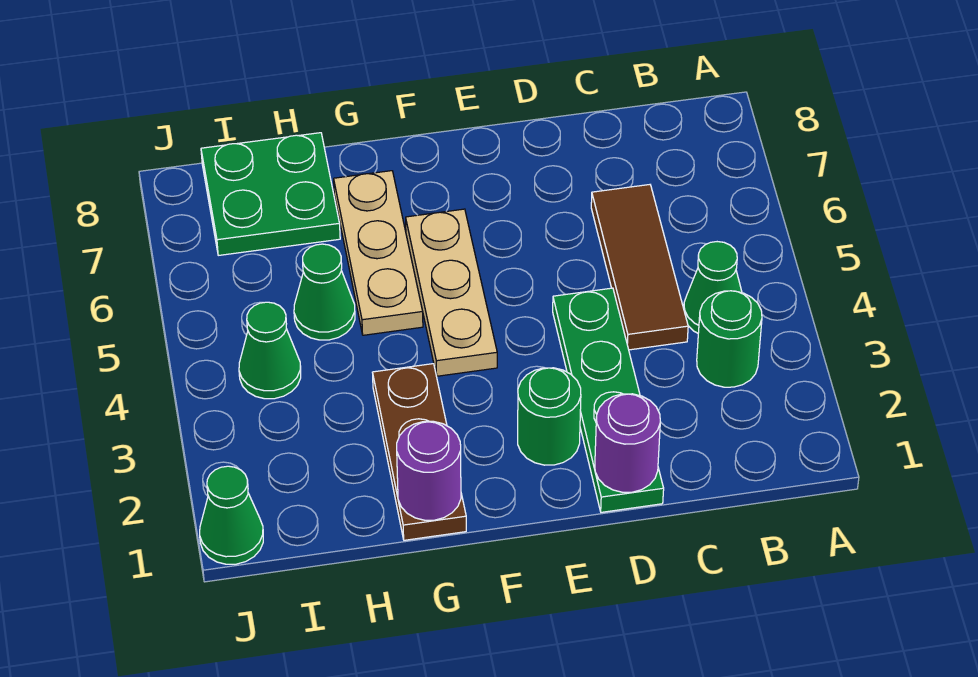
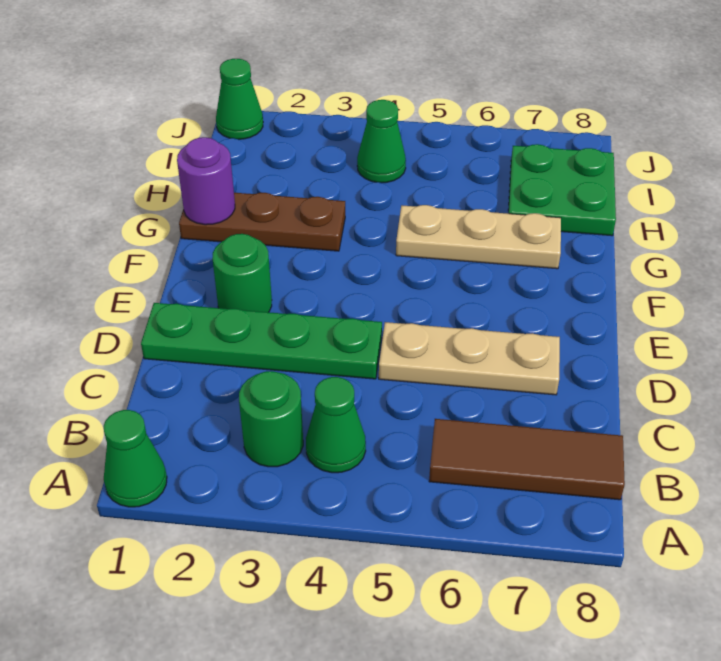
brown tile C4:C6 level 1 -> brown tile B6:B8 level 1
purple round brick D1 level 2 -> none
tan plate F4:F6 level 1 -> tan plate D5:D7 level 1
green cone H5 level 1 -> green cone A1 level 1

